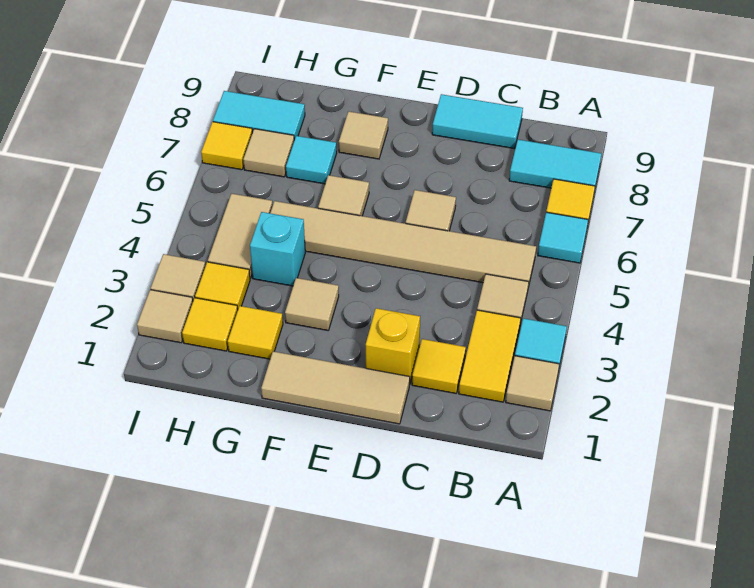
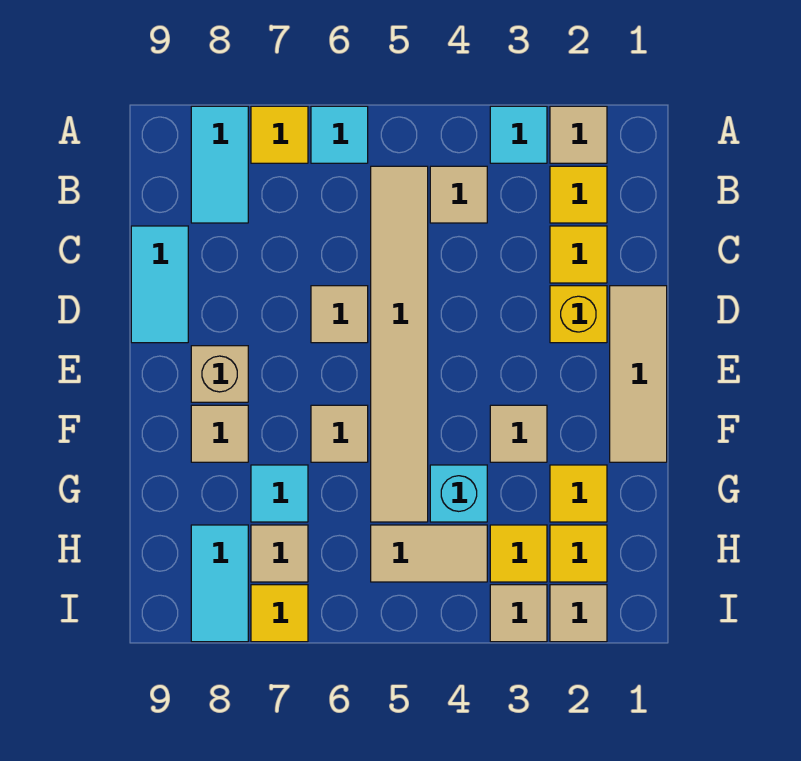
yellow tile B2:B3 level 1 -> yellow tile B2 level 1
none -> tan brick E8 level 1

